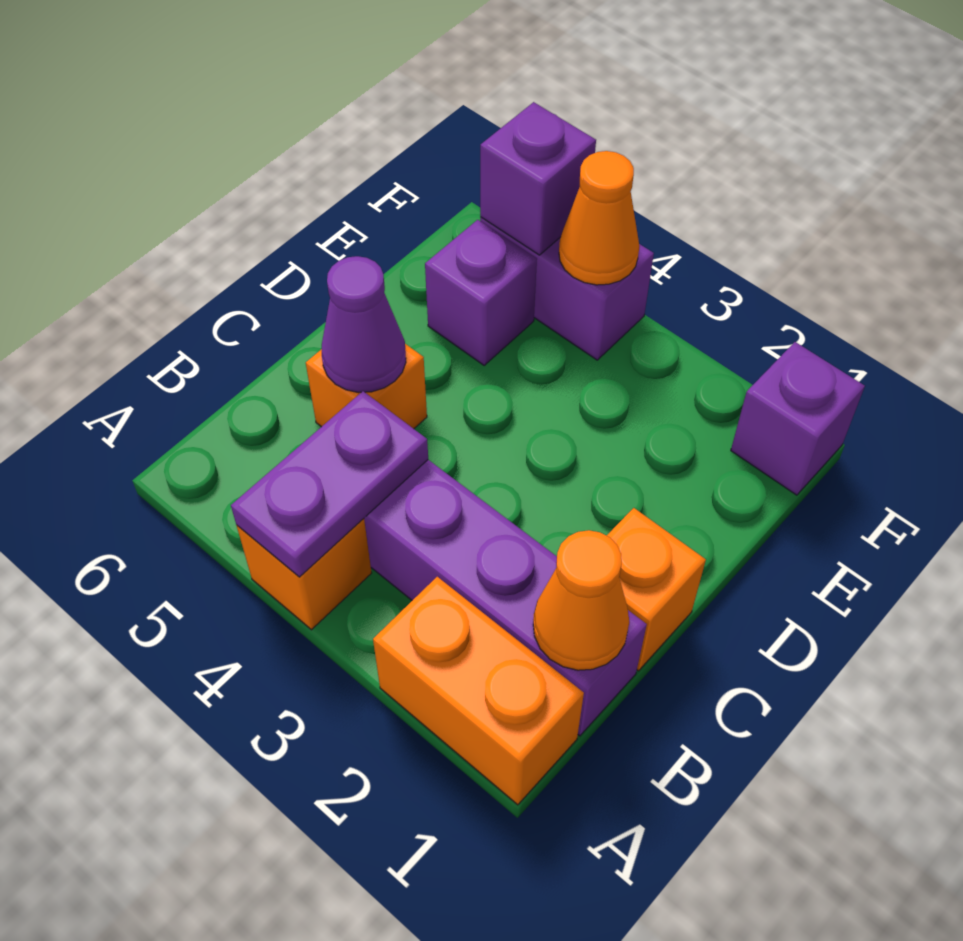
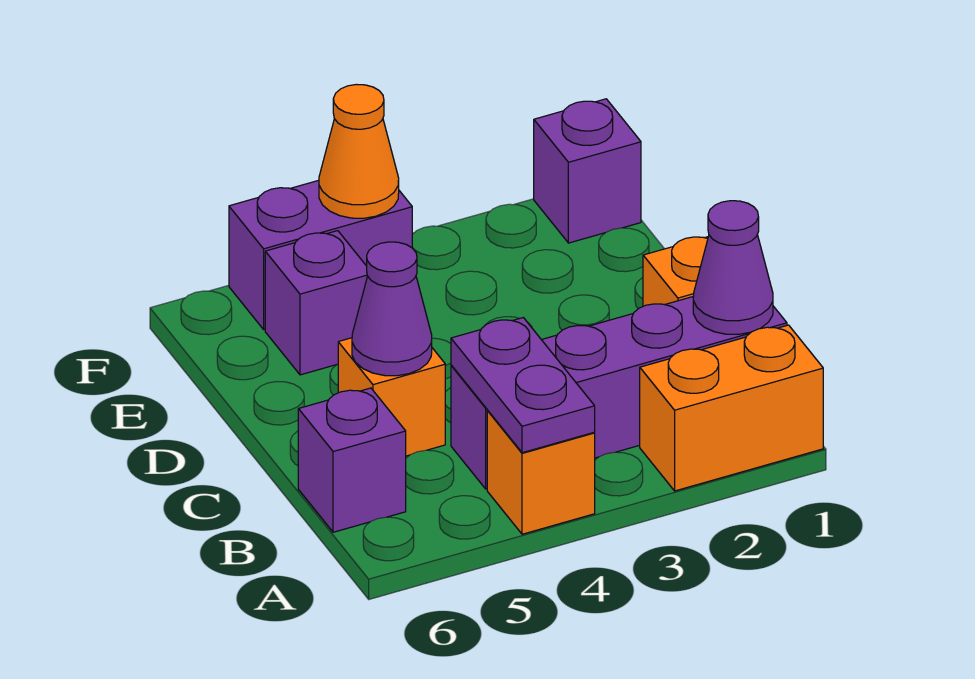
orange cone B1 level 2 -> purple cone B1 level 2
purple brick F5 level 2 -> purple brick B6 level 1

